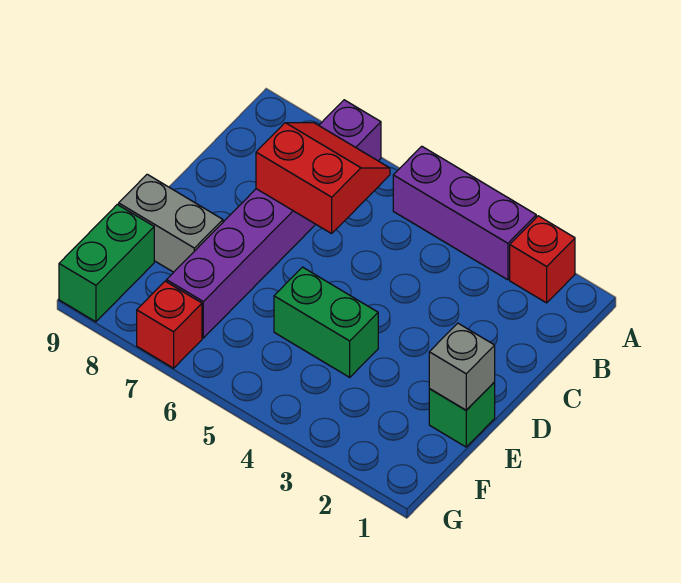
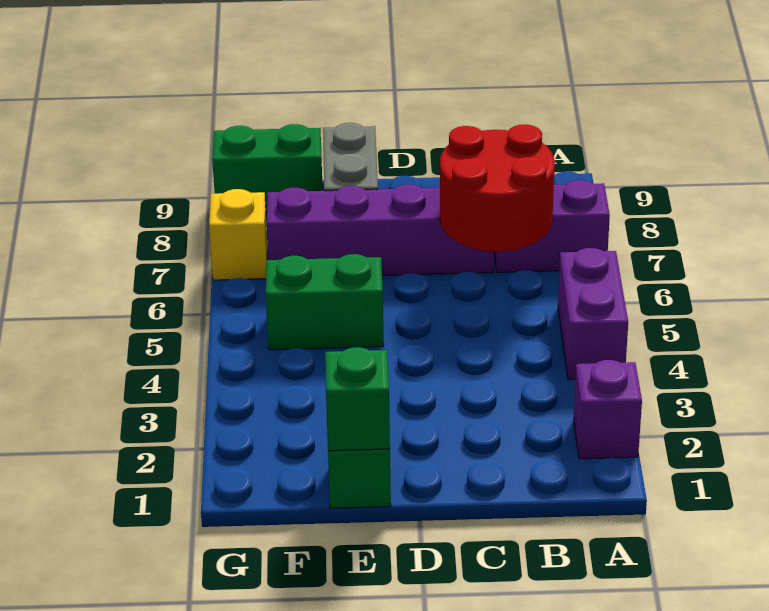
red brick A2 level 1 -> purple brick A2 level 1
purple brick A3:A5 level 1 -> purple brick A4:A5 level 1
red slope B6:C7 level 2 top C -> red round brick B6:C7 level 2
grey brick E1 level 2 -> green brick E1 level 2
green brick E4:E5 level 1 -> green brick E5:F5 level 1
red brick G7 level 1 -> yellow brick G7 level 1

